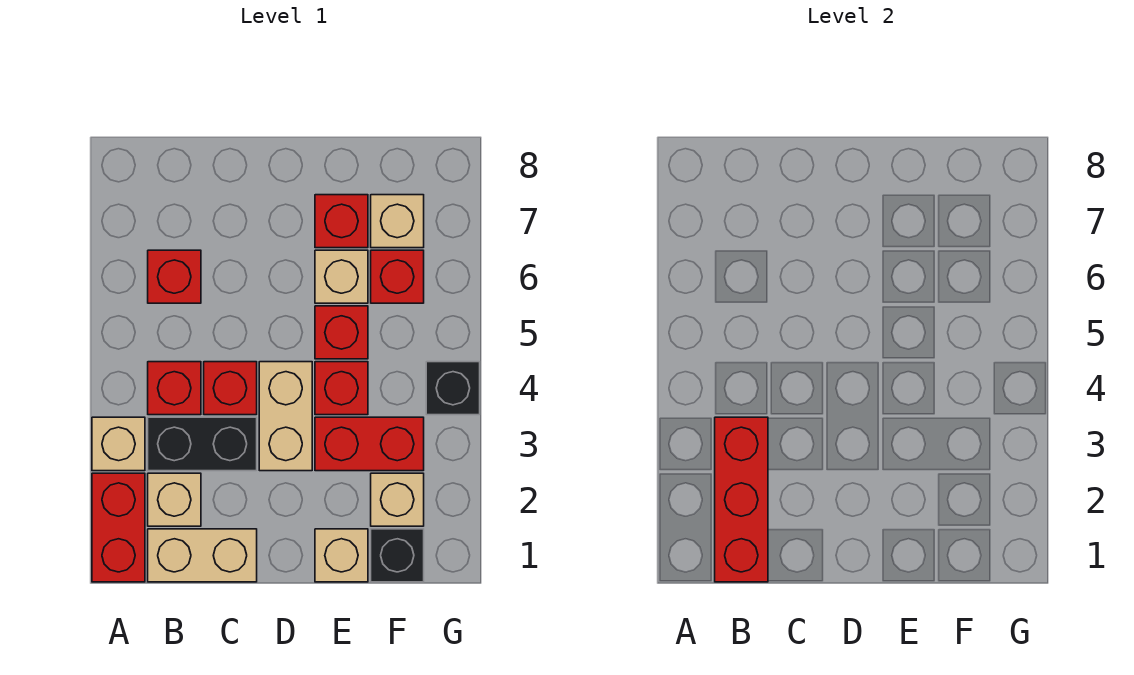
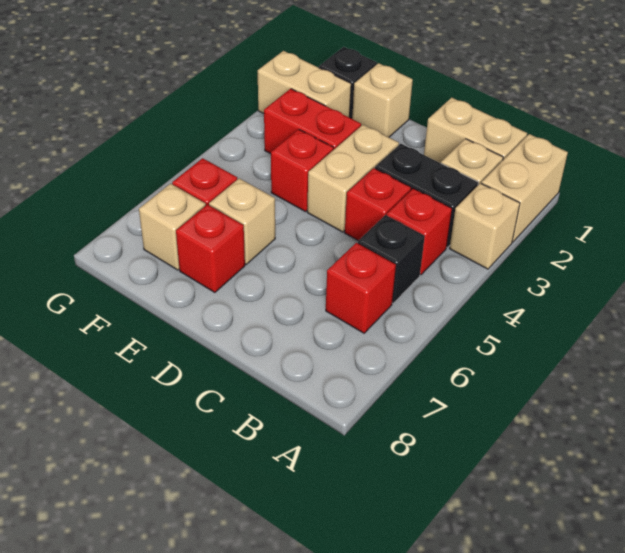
red brick A1:A2 level 1 -> tan brick A1:A2 level 1
red brick B1:B3 level 2 -> none
red brick E5 level 1 -> none
tan brick F2 level 1 -> tan brick F2:G2 level 1
black brick G4 level 1 -> black brick B5 level 1

